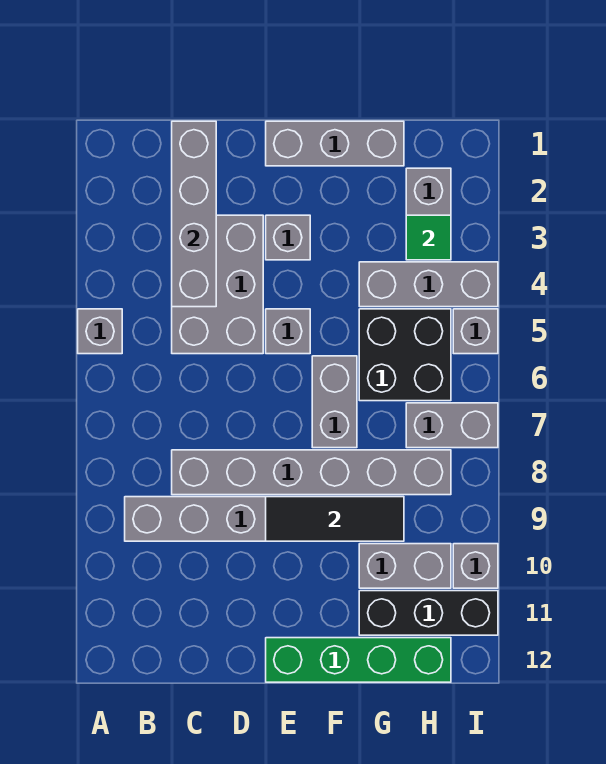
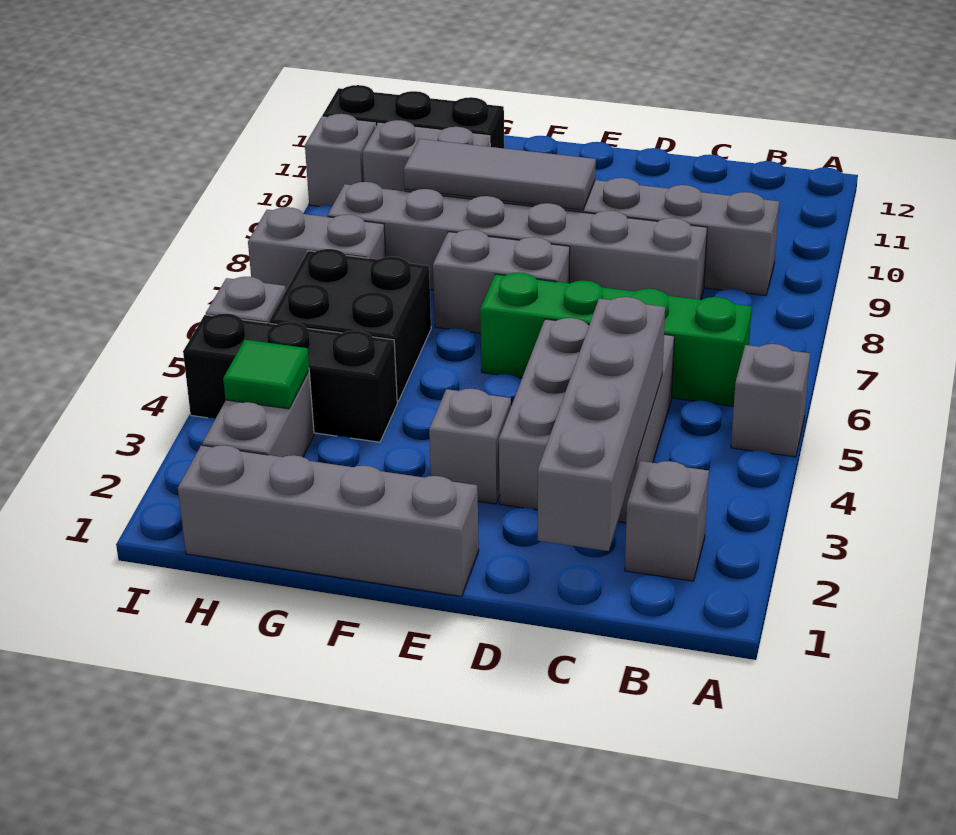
grey brick E1:G1 level 1 -> grey brick E1:H1 level 1
grey brick E5 level 1 -> grey brick B2 level 1
black tile E9:G9 level 2 -> grey tile E9:G9 level 2
green brick E12:H12 level 1 -> green brick B6:E6 level 1
grey brick F6:F7 level 1 -> grey brick E7:F7 level 1
grey brick G4:I4 level 1 -> black brick G4:I4 level 1

